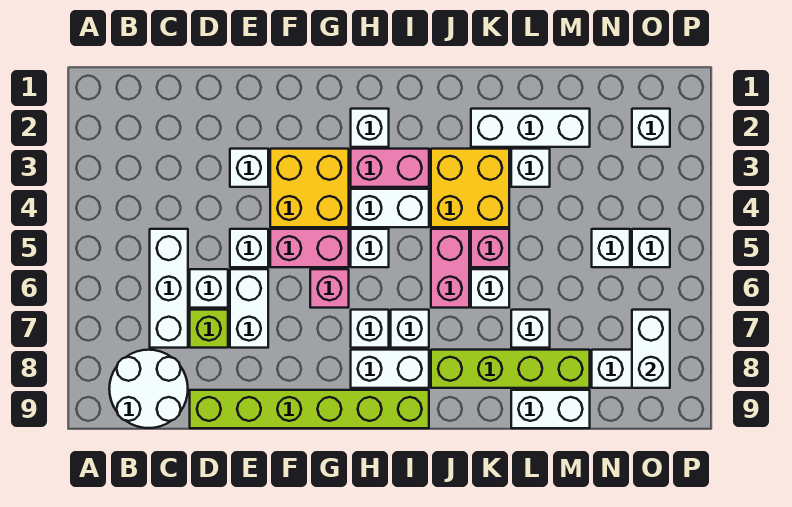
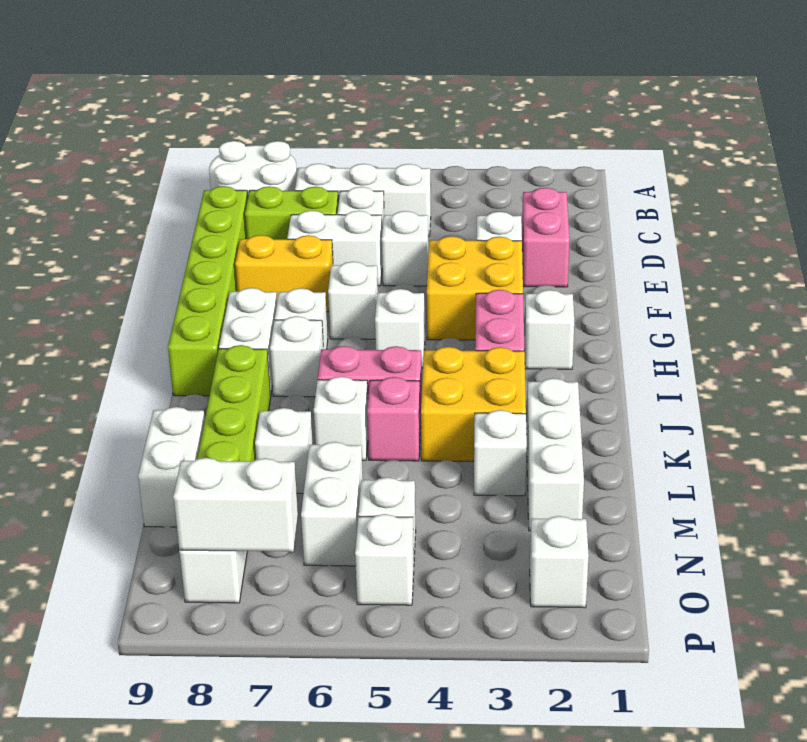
lime brick D7 level 1 -> lime brick D7:D8 level 1
pink brick F5:G5 level 1 -> pink brick D2:E2 level 1
none -> yellow brick F7:F8 level 1
pink brick G6 level 1 -> white brick G6 level 1
white brick H4:I4 level 1 -> white brick M6:N6 level 1

